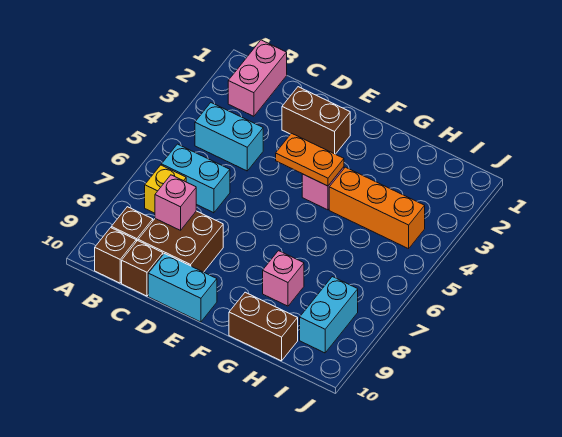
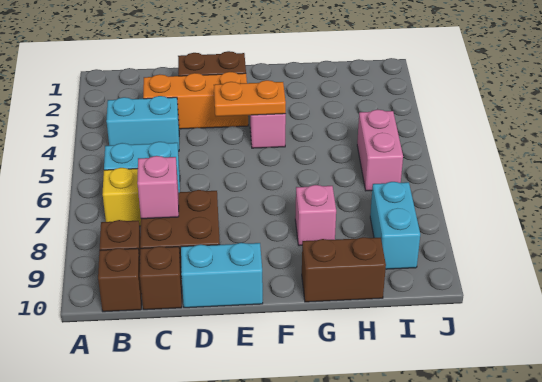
pink brick B1:B2 level 1 -> pink brick I5:I6 level 1
orange brick G4:I4 level 1 -> orange brick C3:E3 level 1

